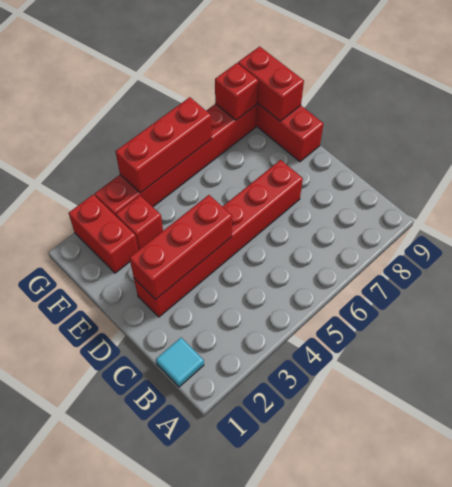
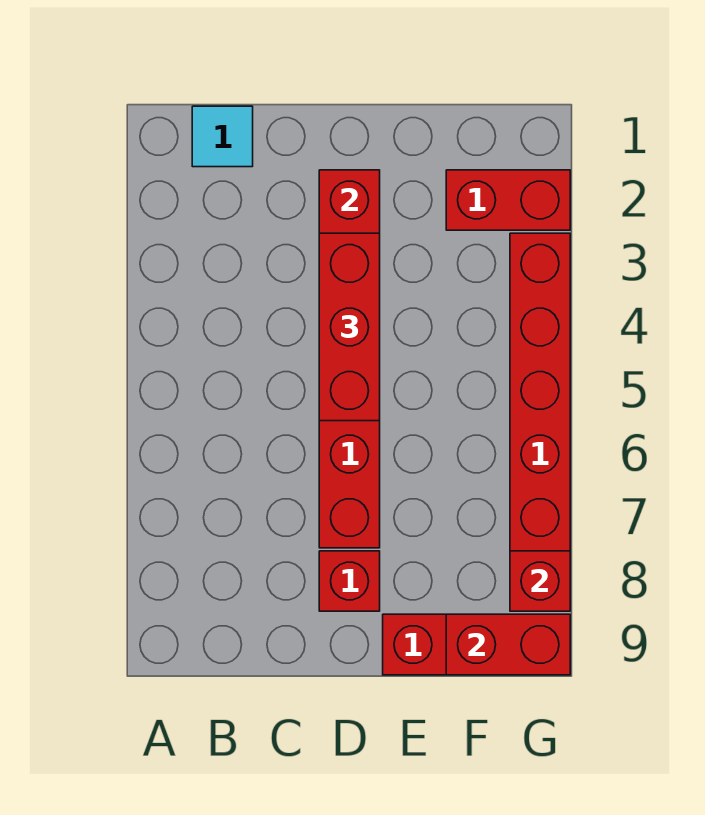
red brick F3 level 1 -> red brick D8 level 1
red brick G4:G6 level 2 -> red brick D3:D5 level 3

